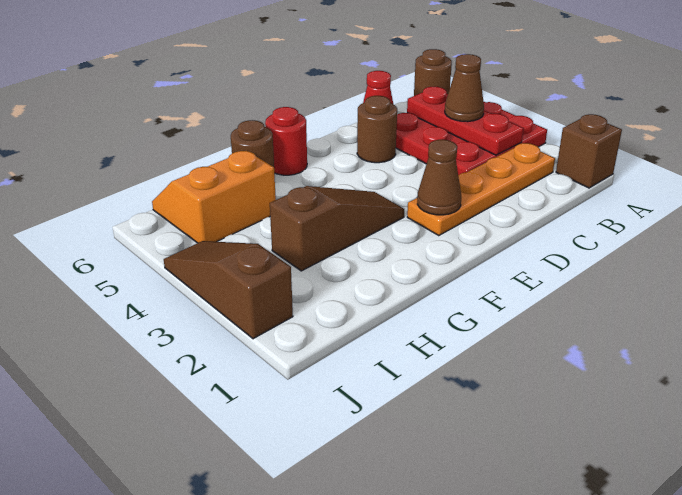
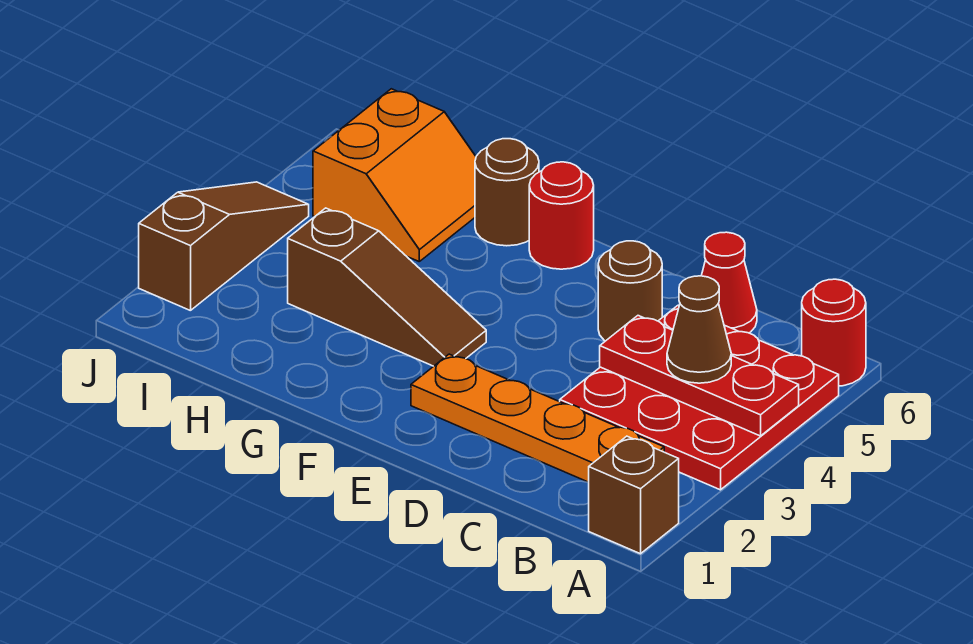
brown round brick A6 level 1 -> red round brick A6 level 1
red plate B3:B5 level 2 -> red plate A4:C4 level 2
brown cone E2 level 2 -> none
orange slope H5:I6 level 1 top 5 -> orange slope H5:I6 level 1 top I

